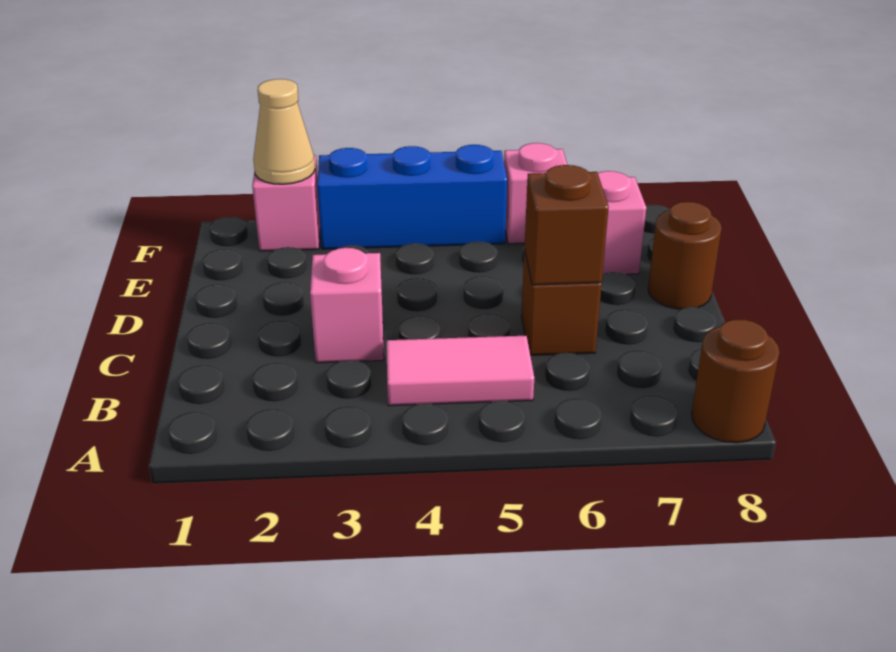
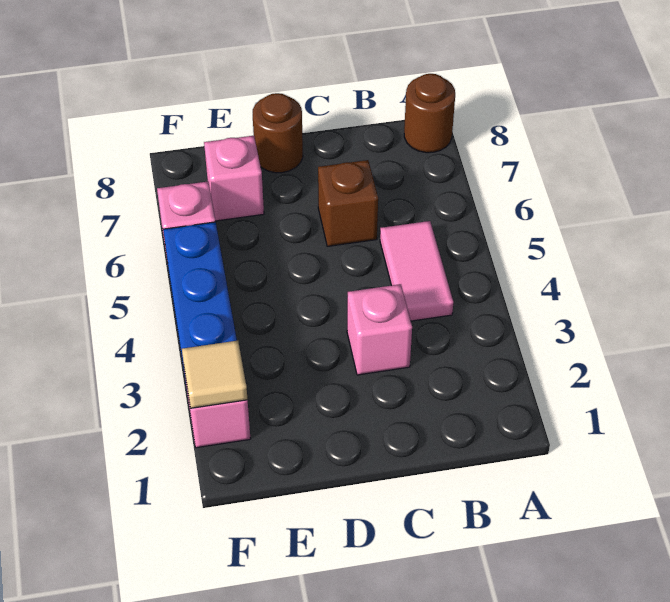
brown brick C6 level 2 -> none
tan cone F2 level 2 -> tan tile F2 level 2

